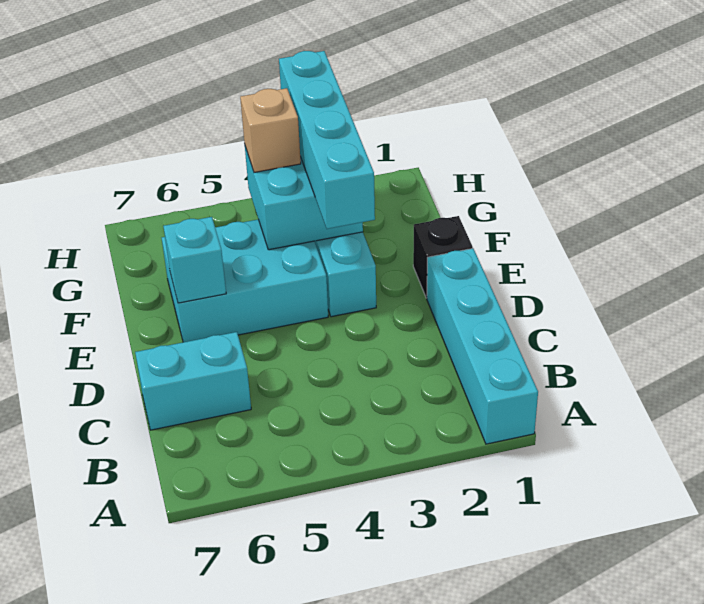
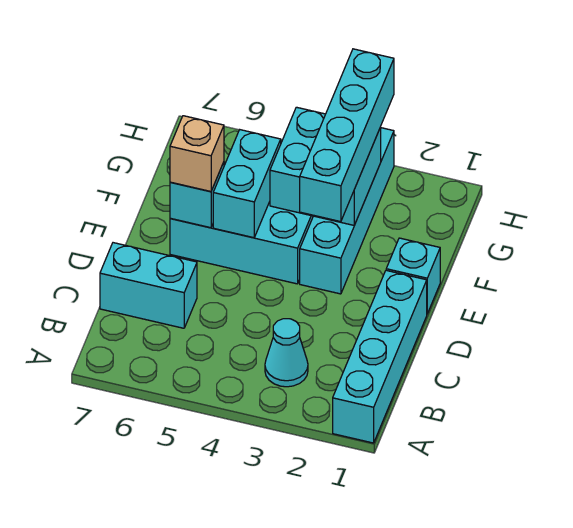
none -> cyan cone B3 level 1
black brick E1 level 1 -> cyan brick E1 level 1
none -> cyan brick E5:F5 level 2
tan brick G4 level 3 -> tan brick E6 level 3

